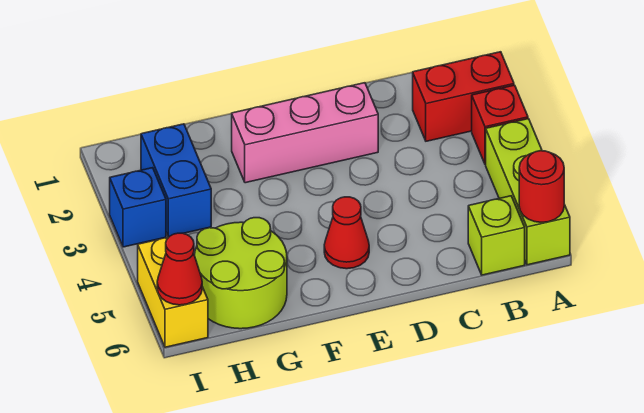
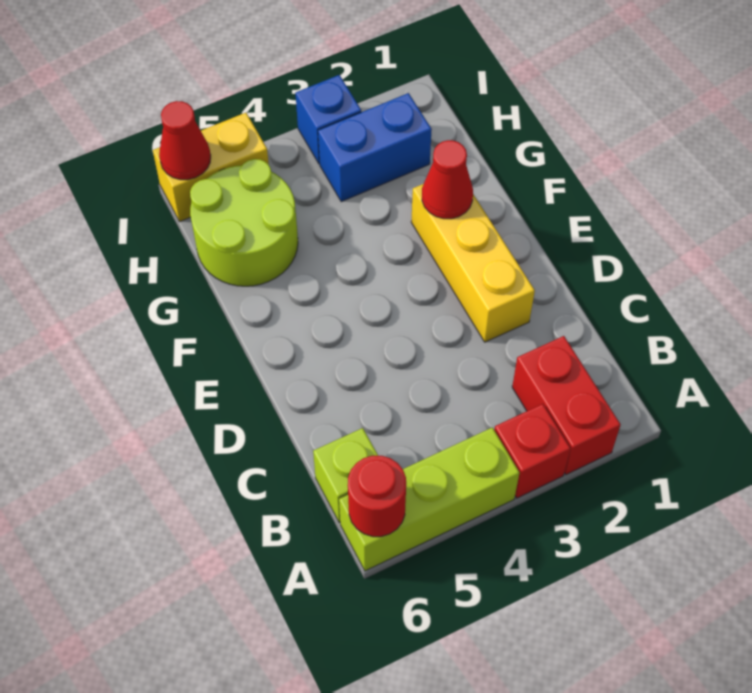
pink brick D2:F2 level 1 -> yellow brick D2:F2 level 1
red cone E5 level 1 -> red cone F2 level 2

